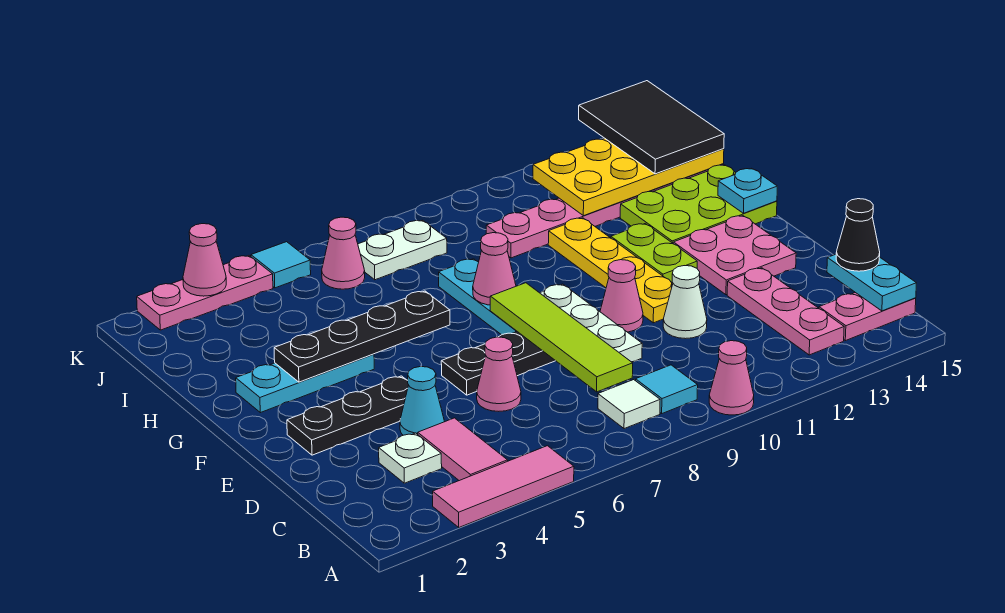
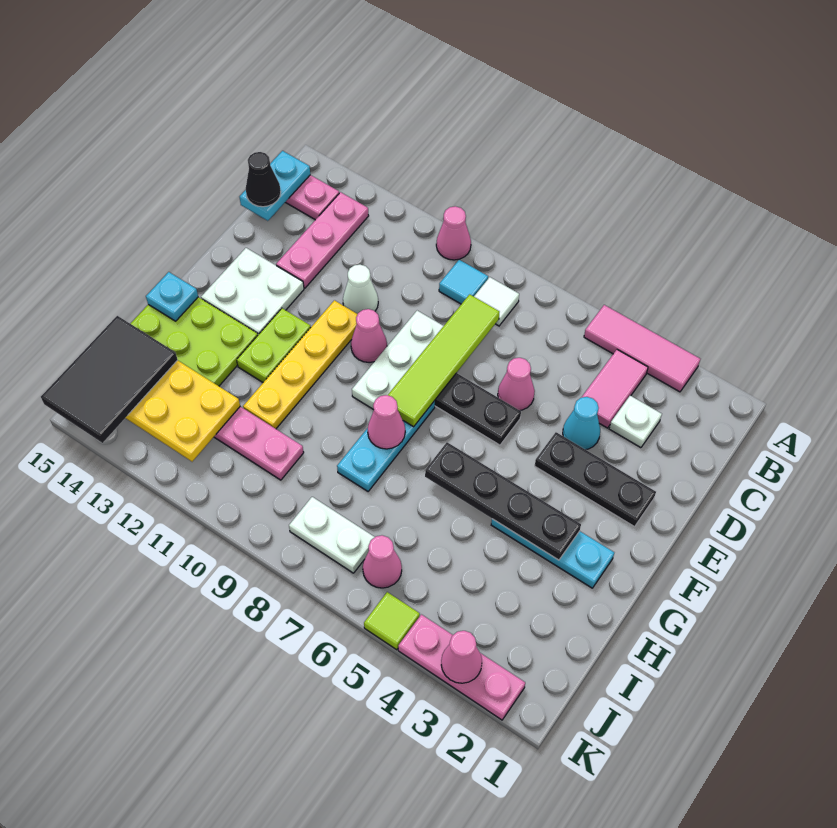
pink plate E13:F14 level 1 -> white plate E13:F14 level 1
cyan tile K5 level 1 -> lime tile K5 level 1

